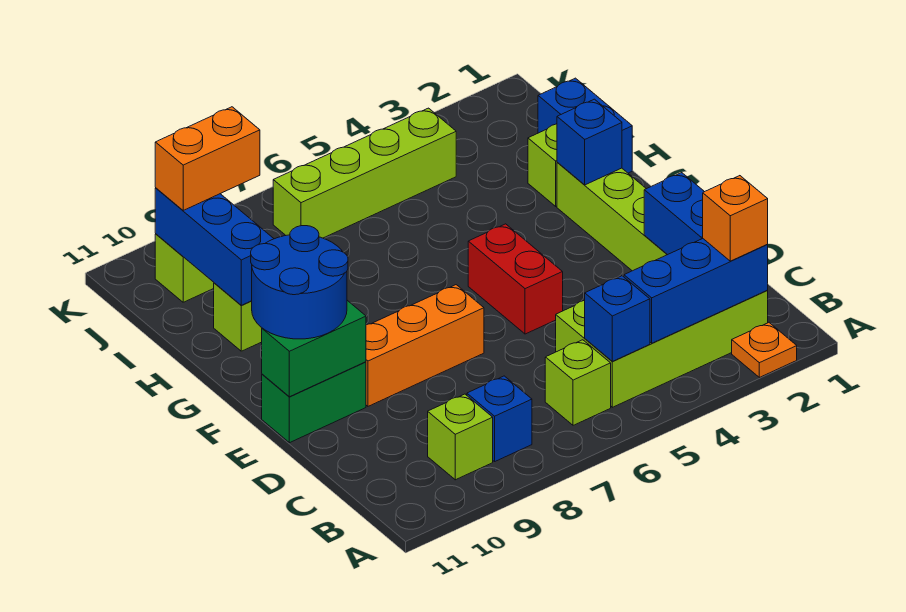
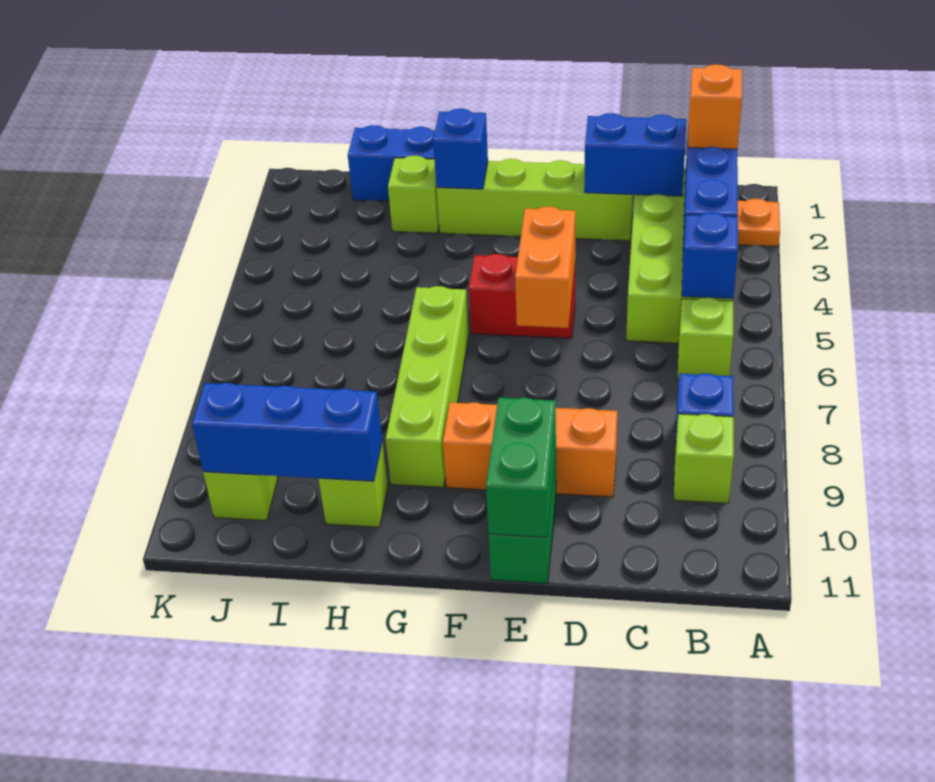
orange brick E7:E9 level 1 -> orange brick D9:F9 level 1
blue round brick E10:F11 level 3 -> none
lime brick J4:J7 level 1 -> lime brick G6:G9 level 1
orange brick J9:J10 level 3 -> orange brick E5:E6 level 2

